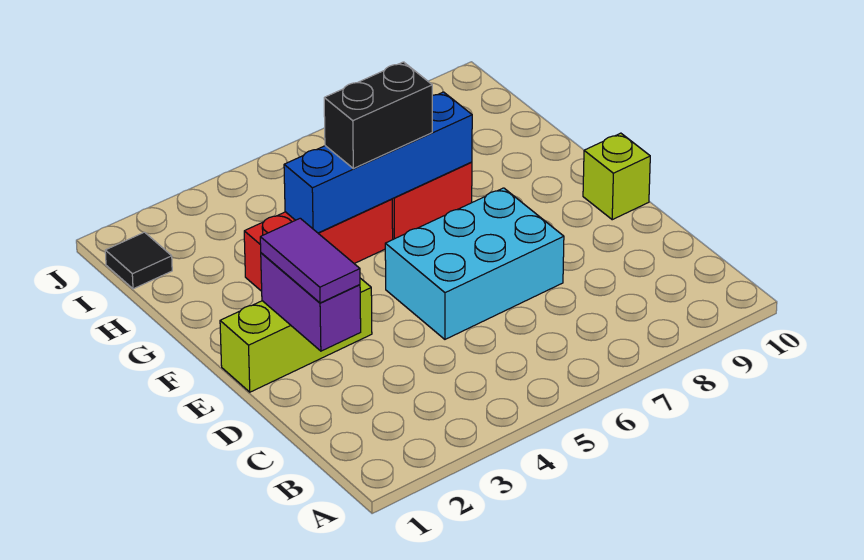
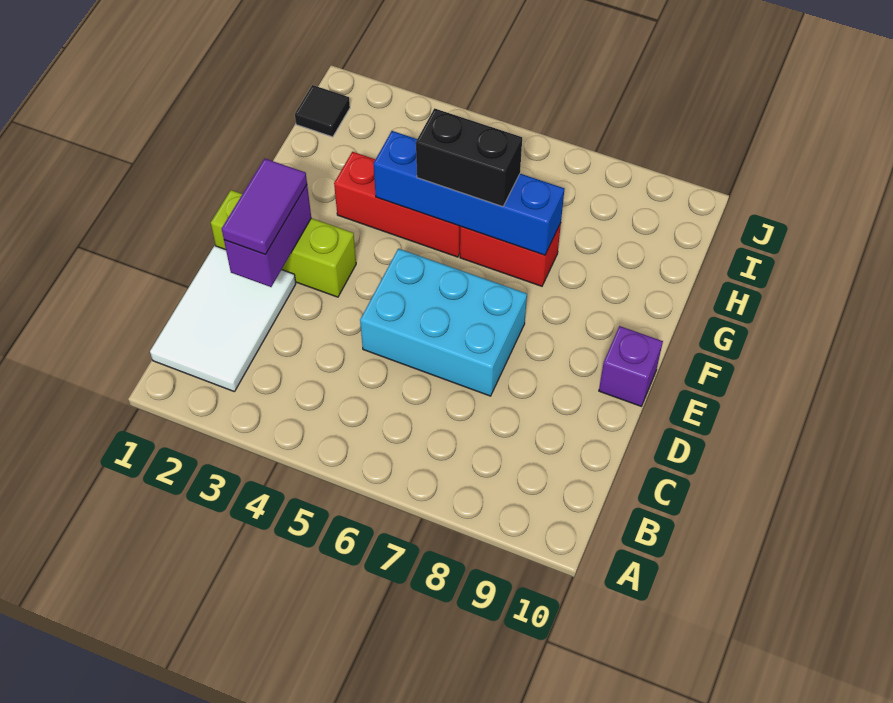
none -> white tile B1:D2 level 1
lime brick E10 level 1 -> purple brick E10 level 1

